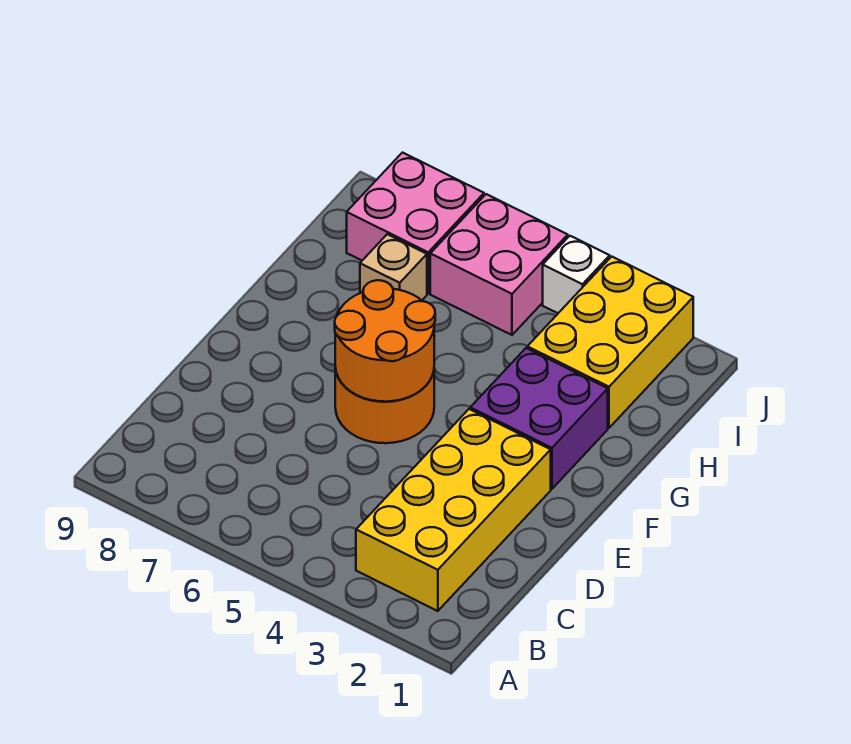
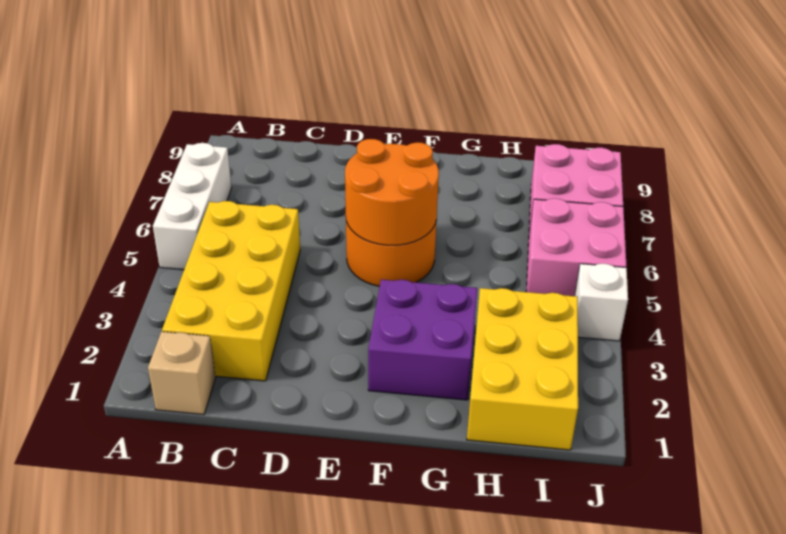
none -> white brick A5:A7 level 1
yellow brick B2:E3 level 1 -> yellow brick B2:C5 level 1
yellow brick H2:J3 level 1 -> yellow brick H1:I3 level 1
tan brick H7 level 1 -> tan brick B1 level 1

